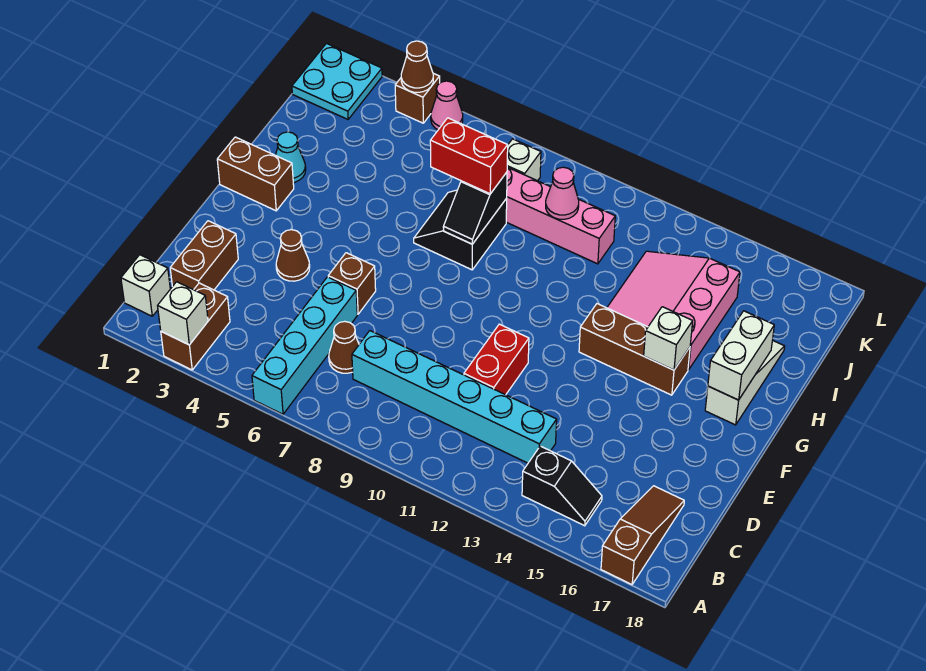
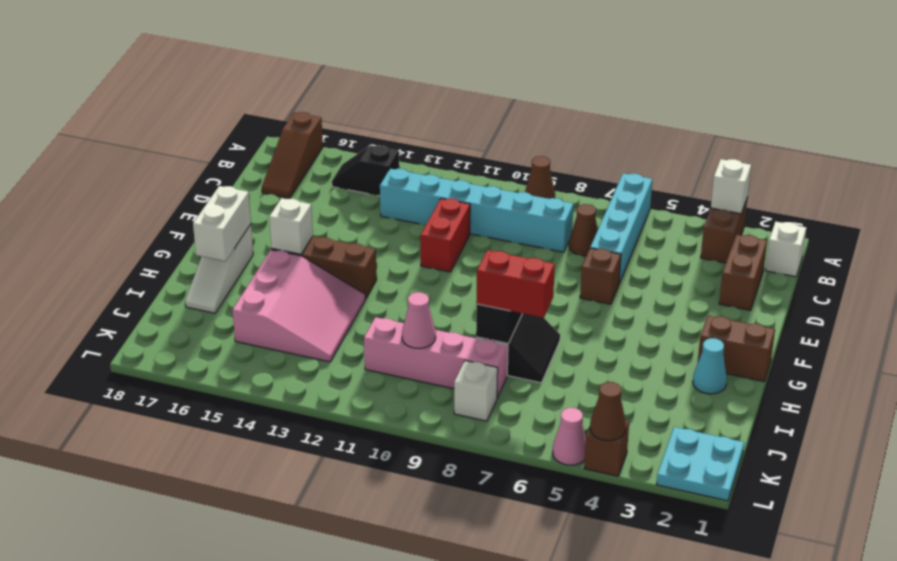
brown cone E4 level 1 -> brown cone A9 level 1

